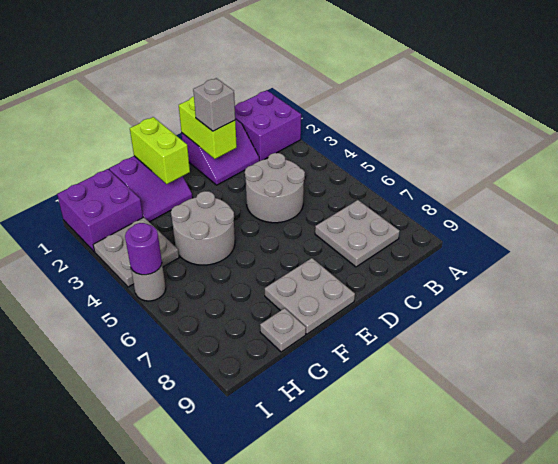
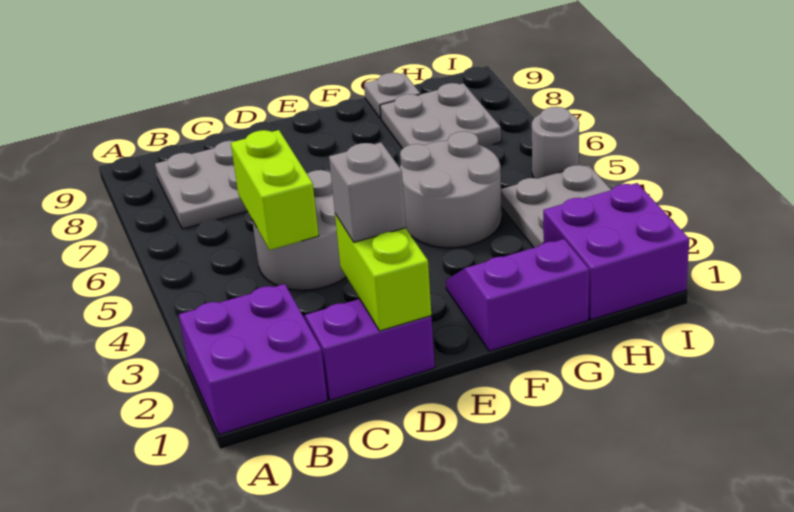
grey plate E8:F9 level 1 -> grey plate G7:H8 level 1
lime brick F1:F2 level 2 -> lime brick C4:C5 level 2
purple round brick I5 level 2 -> none

